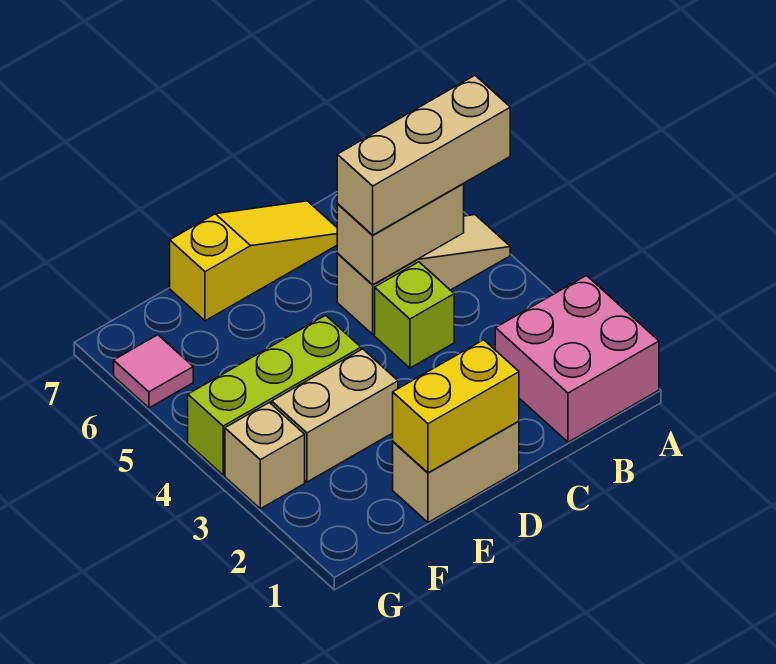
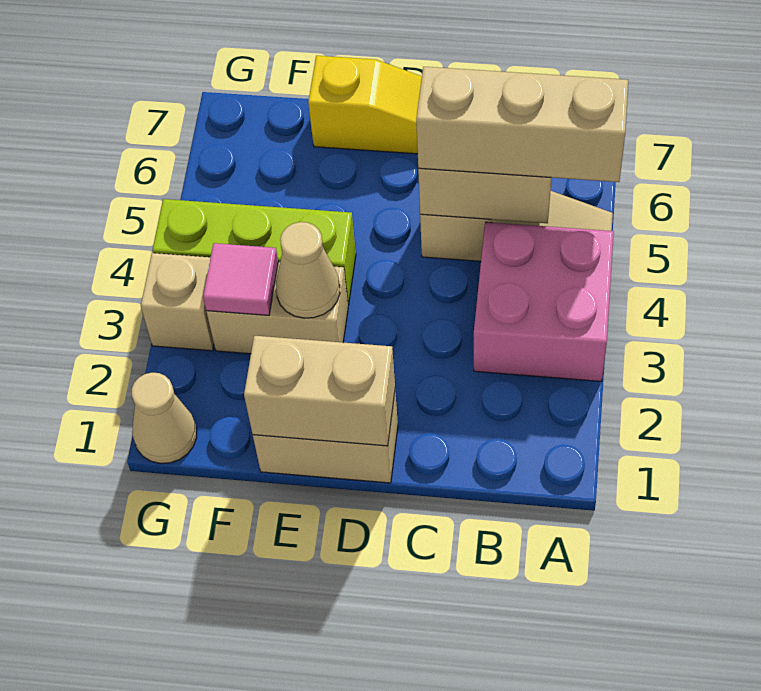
pink brick A1:B2 level 1 -> pink brick A3:B4 level 1
lime brick C4 level 1 -> none
yellow brick D1:E1 level 2 -> tan brick D1:E1 level 2
none -> tan cone E3 level 2
none -> tan cone G1 level 1
pink tile G6 level 1 -> pink tile F3 level 2

